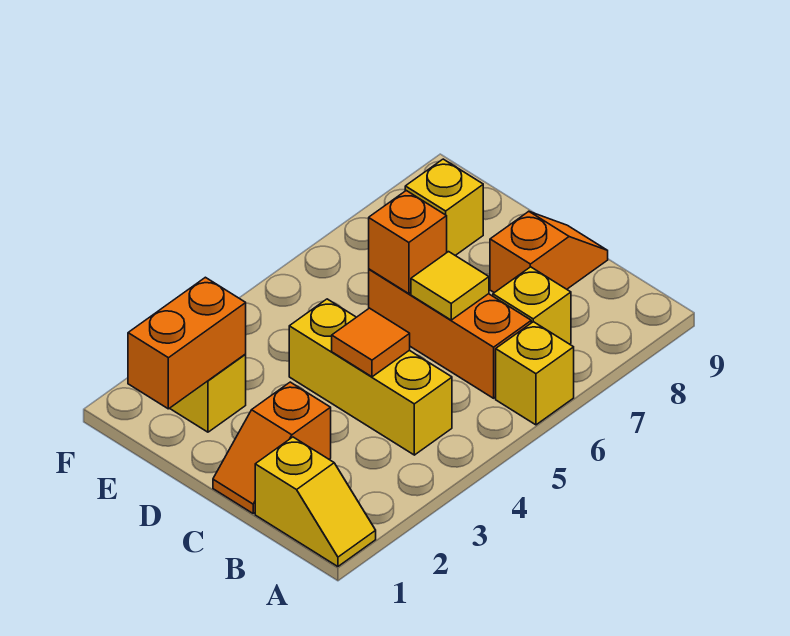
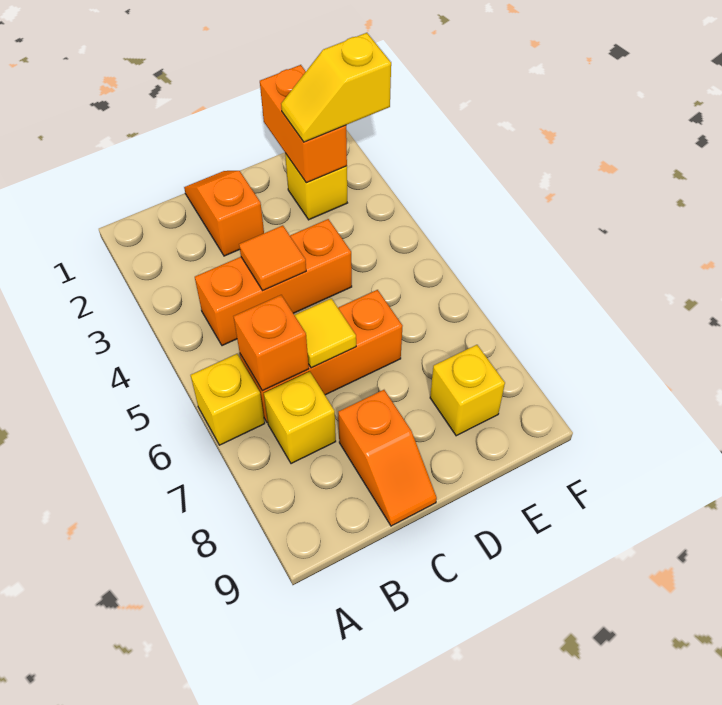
yellow slope A1:B1 level 1 top B -> yellow slope E2:F2 level 3 top F
yellow brick B4:D4 level 1 -> orange brick B4:D4 level 1
orange brick D6 level 2 -> orange brick B6 level 2

